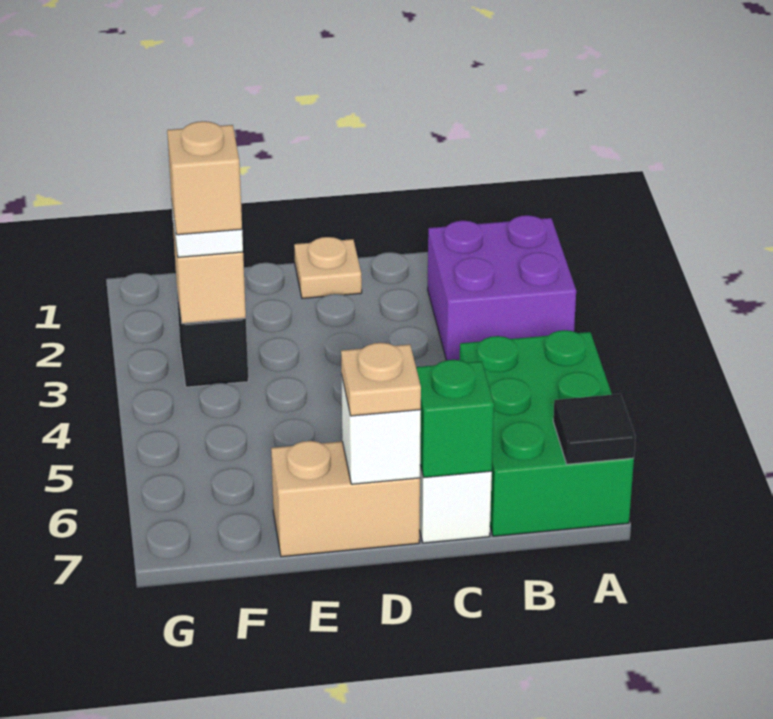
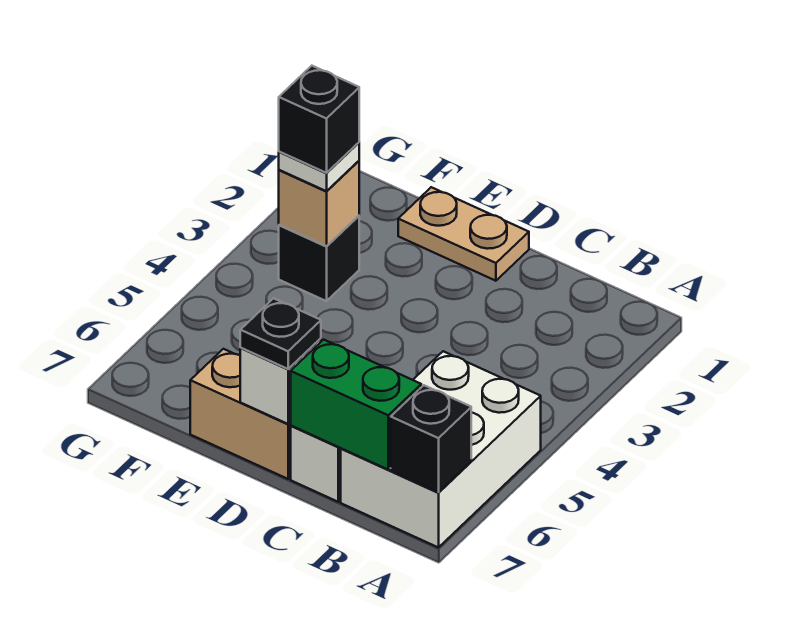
purple brick A2:B3 level 1 -> none
green brick A5:B7 level 1 -> white brick A5:B7 level 1
black tile A7 level 2 -> black brick A7 level 2
green brick C7 level 2 -> green brick B7:C7 level 2
tan plate D1 level 1 -> tan plate D1:E1 level 1
tan plate D7 level 3 -> black plate D7 level 3
tan brick F3 level 4 -> black brick F3 level 4

